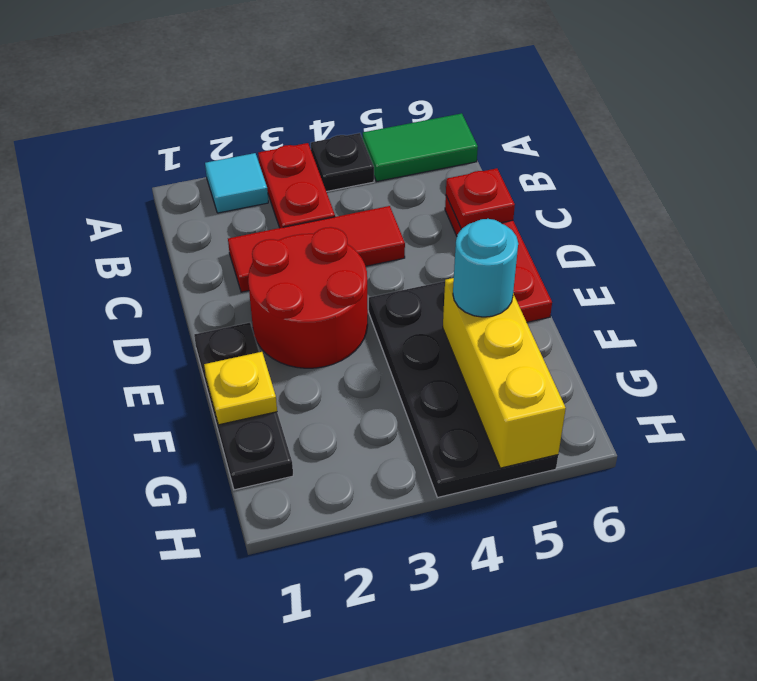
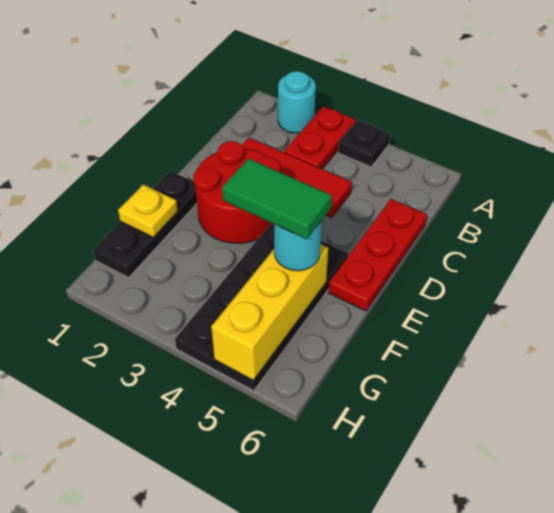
cyan tile A2 level 1 -> cyan round brick A2 level 1
green tile A5:A6 level 1 -> green tile F4:F5 level 4
red plate C6 level 2 -> none

